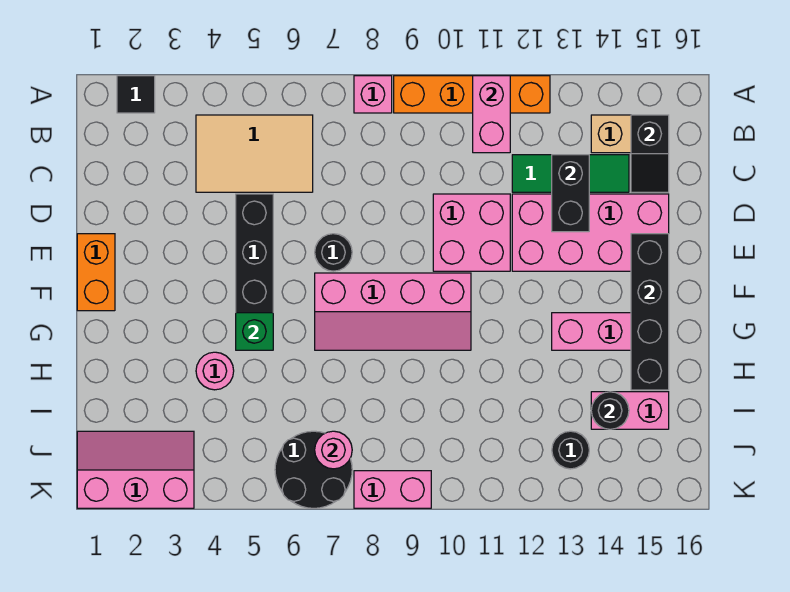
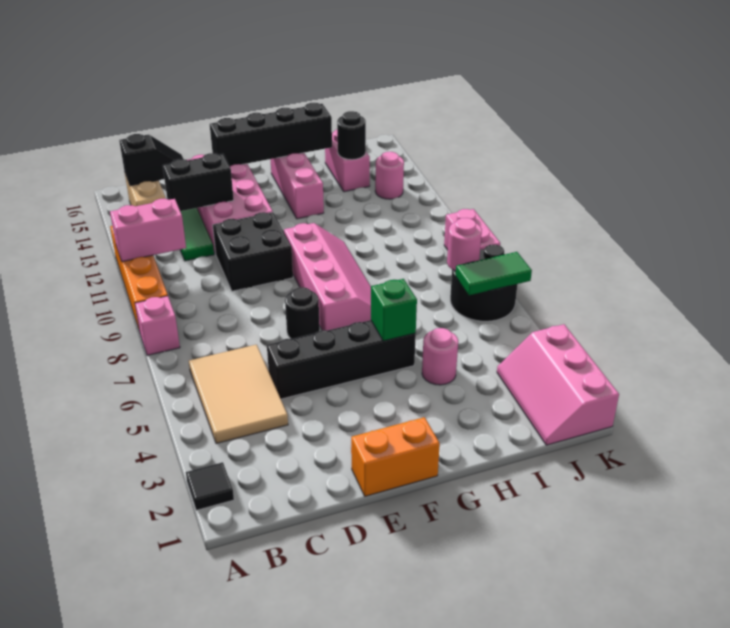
pink brick D10:E11 level 1 -> black brick D10:E11 level 1
none -> green tile J6:K6 level 2
black round brick J13 level 1 -> pink round brick J13 level 1

